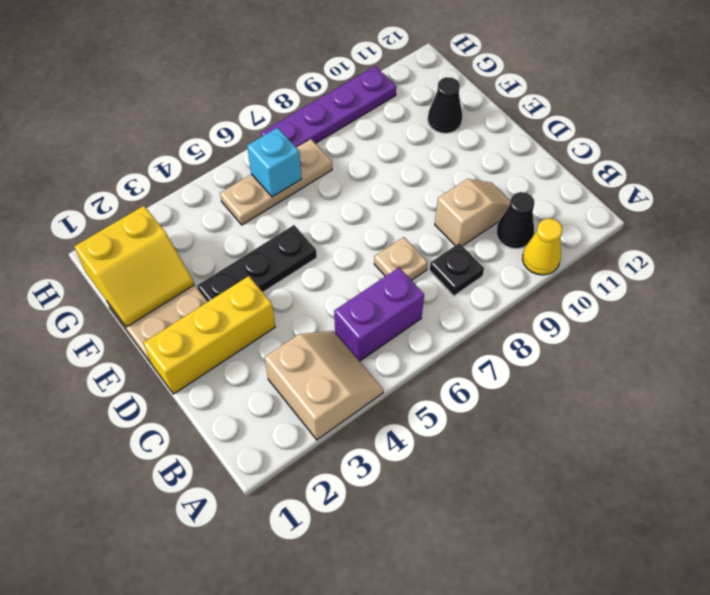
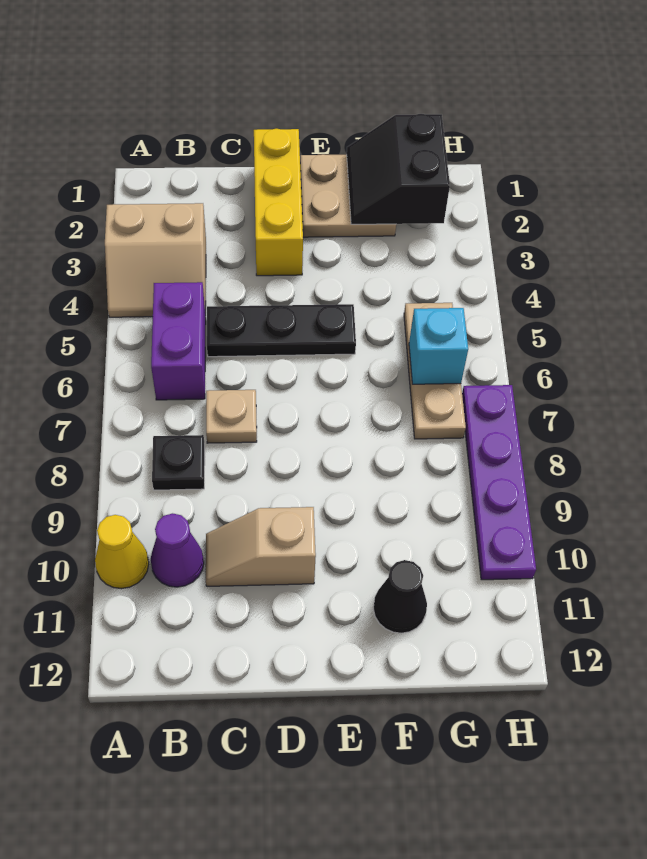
black cone B10 level 1 -> purple cone B10 level 1
tan slope C9:C10 level 1 top 9 -> tan slope C10:D10 level 1 top D
black plate E3:E5 level 1 -> black plate C5:E5 level 1
yellow slope F1:G2 level 2 top G -> black slope F1:G2 level 2 top G

